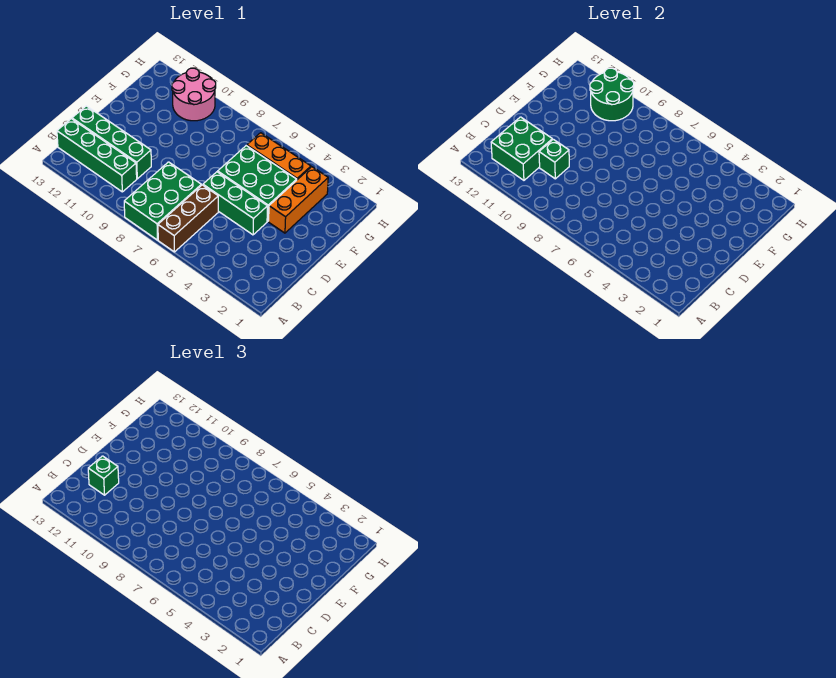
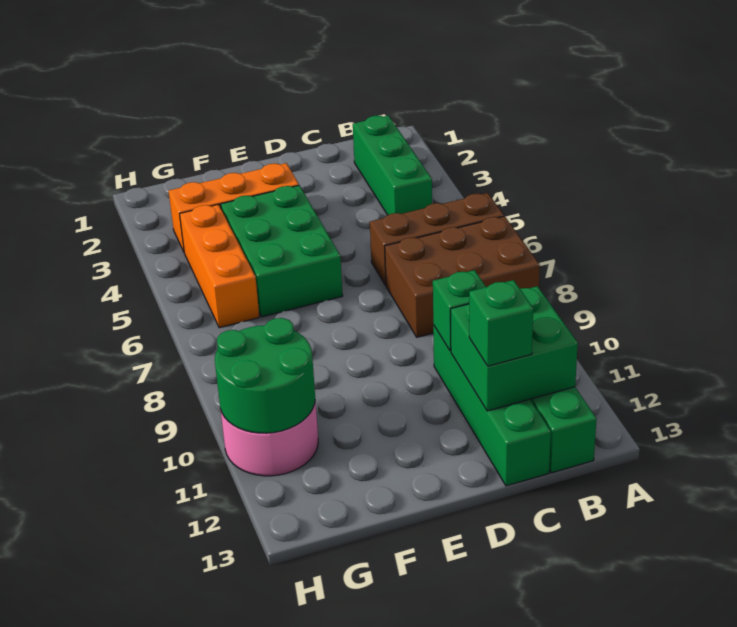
green brick A7:C8 level 1 -> brown brick A7:C8 level 1
green brick D4:D6 level 1 -> green brick B2:B4 level 1

